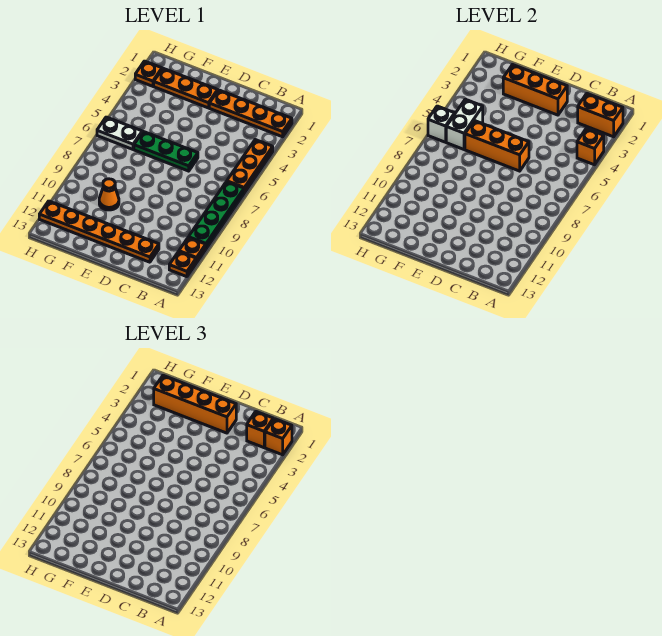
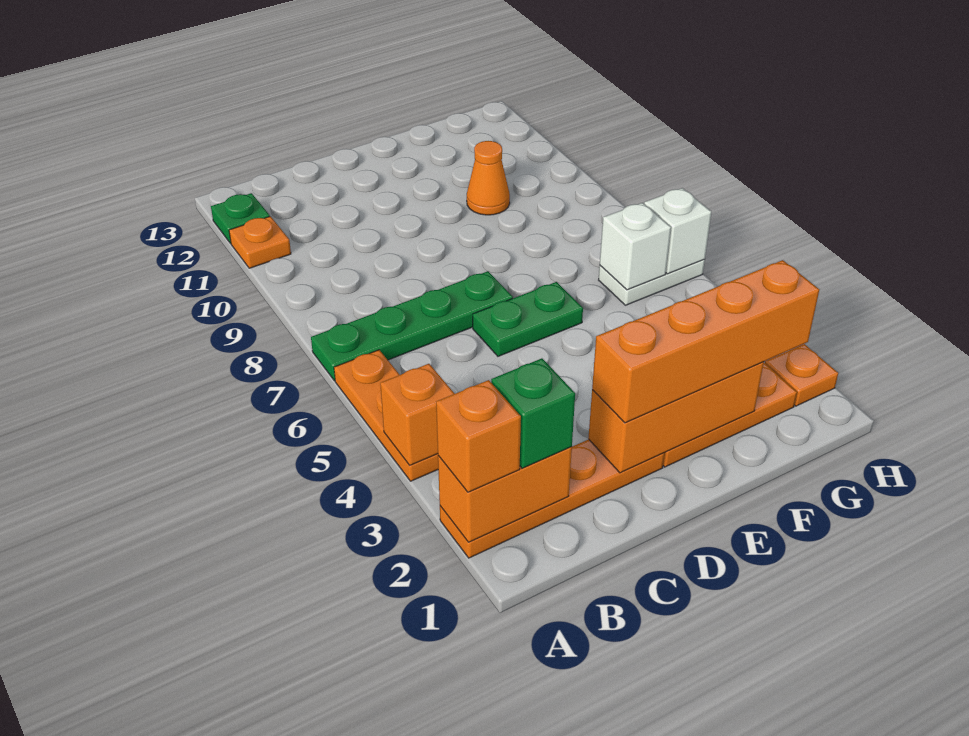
green plate A7:A10 level 1 -> green plate A7:D7 level 1
orange plate A12 level 1 -> green plate A12 level 1
orange brick B2 level 3 -> green brick B2 level 3
orange plate C12:H12 level 1 -> none
green plate D6:F6 level 1 -> green plate D6:E6 level 1
orange brick D6:F6 level 2 -> none
white brick G5:G6 level 2 -> white brick G6 level 2

